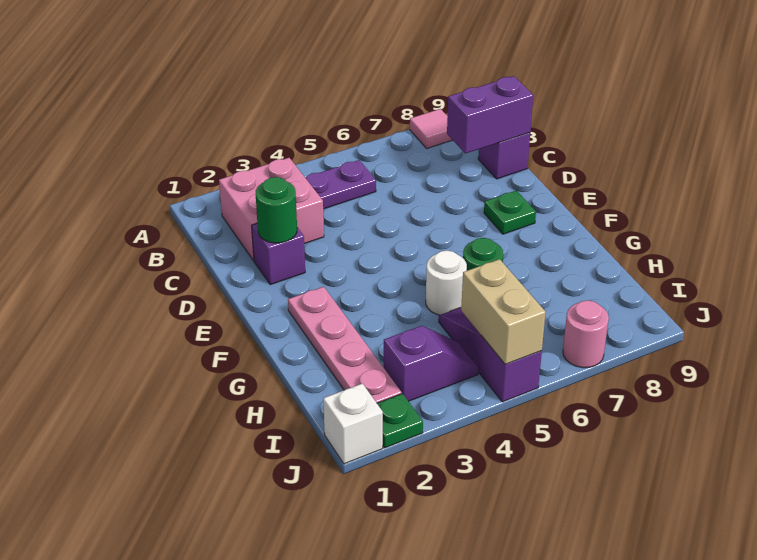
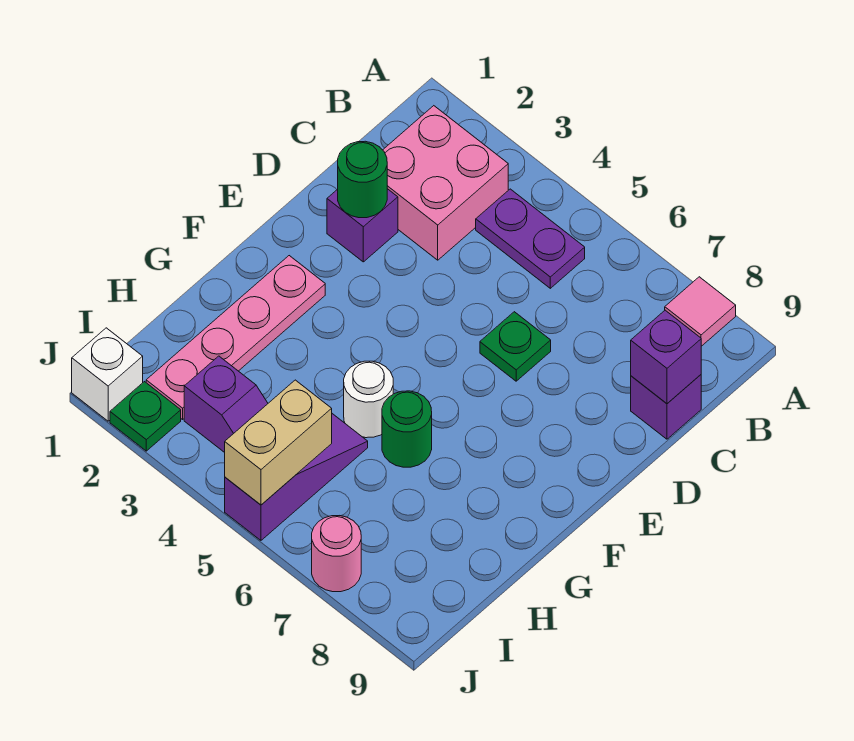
purple brick C8:C9 level 2 -> purple brick C9 level 2
green plate E8 level 1 -> green plate D6 level 1

